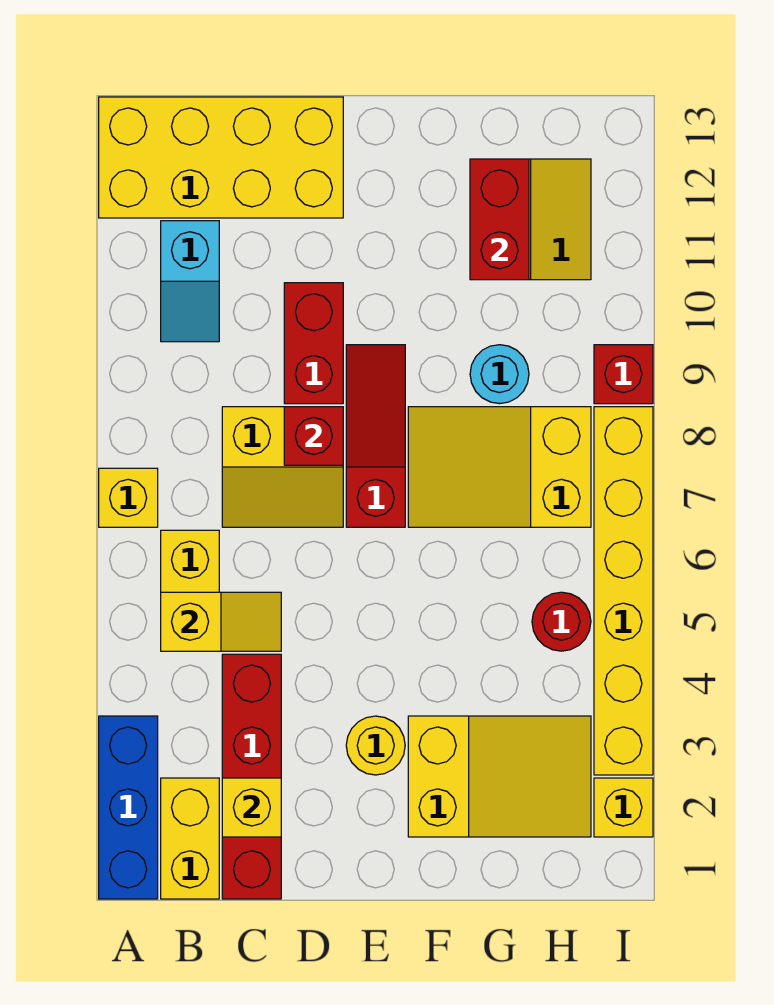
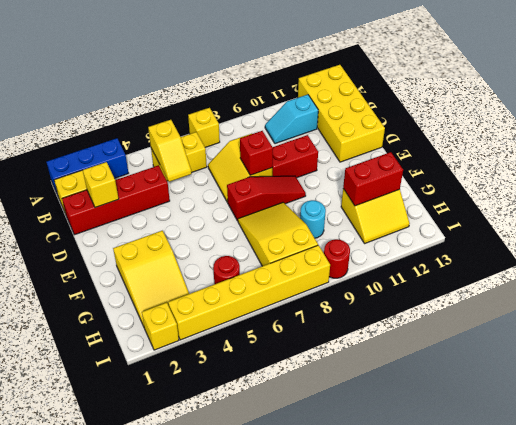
yellow round brick E3 level 1 -> none
red brick I9 level 1 -> red round brick I9 level 1

